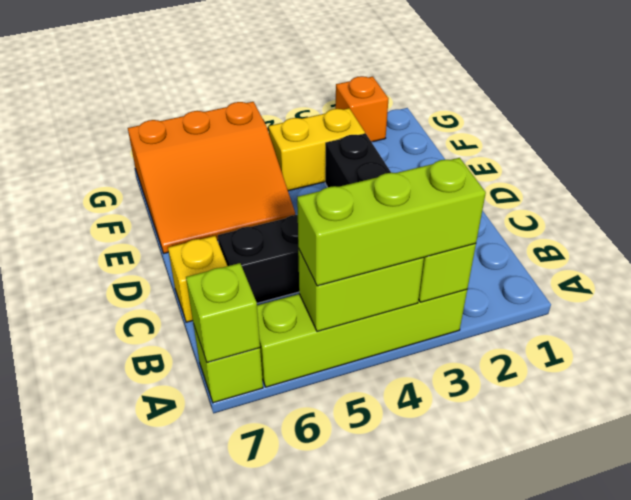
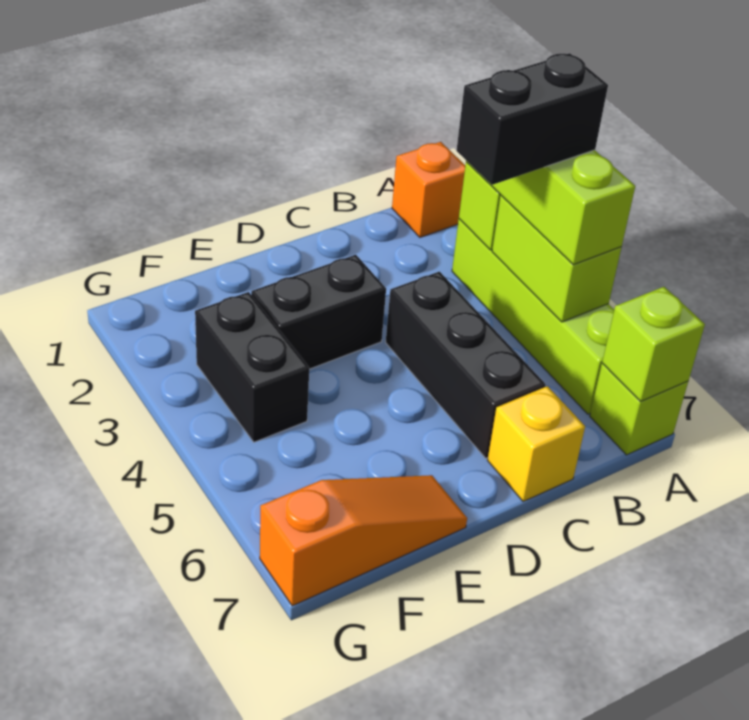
none -> black brick A4:B4 level 4
orange slope E5:G7 level 1 top G -> orange slope E7:G7 level 1 top G
yellow brick F3:F4 level 1 -> black brick F3:F4 level 1
orange brick G2 level 1 -> orange brick A1 level 1

